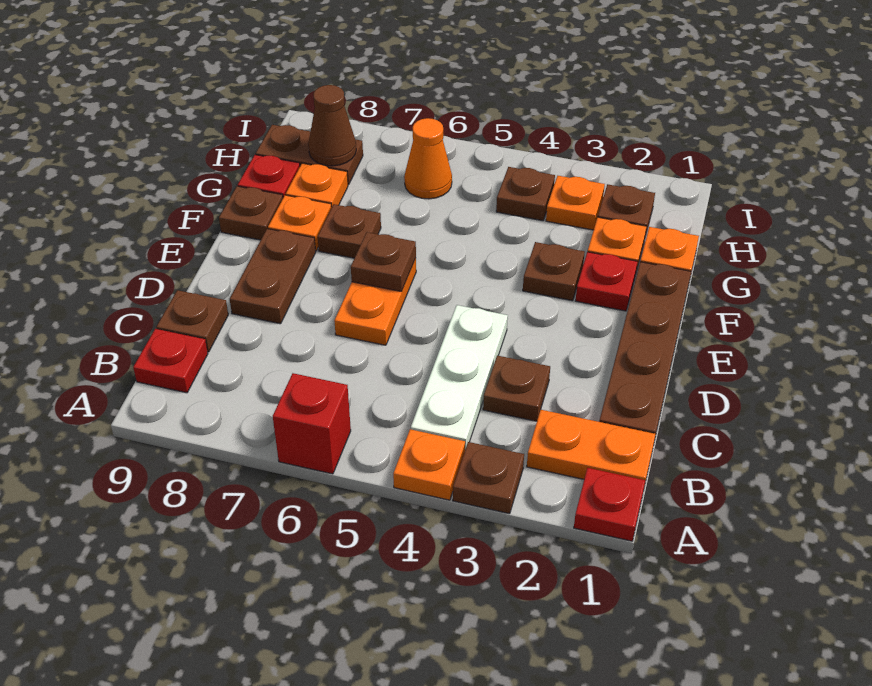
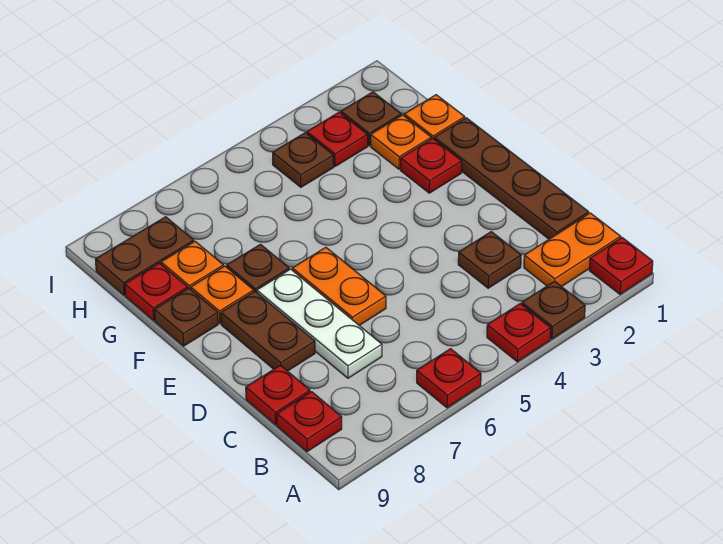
orange plate A4 level 1 -> red plate A4 level 1
red brick A6 level 1 -> red plate A6 level 1
white plate B4:D4 level 1 -> white plate C7:E7 level 1
brown plate C9 level 1 -> red plate C9 level 1
brown plate E6 level 2 -> none
brown plate F3 level 1 -> none
orange plate H3 level 1 -> red plate H3 level 1
orange cone H6 level 1 -> none
brown cone H8 level 2 -> none

